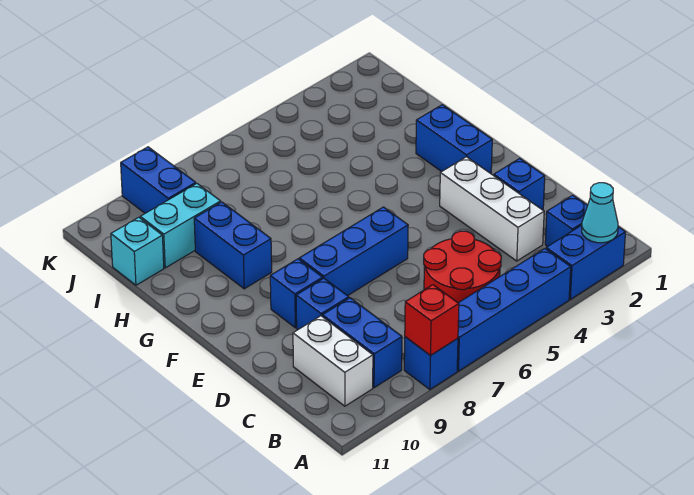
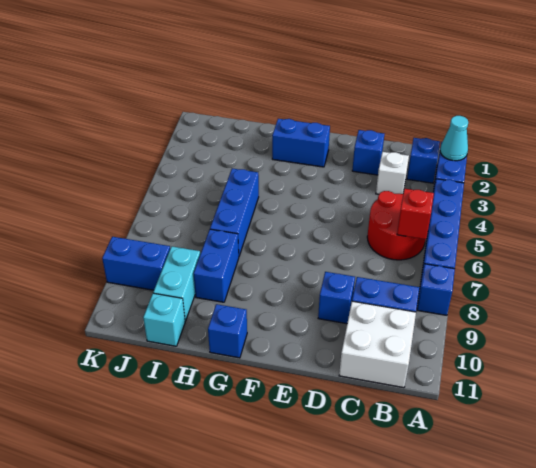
red brick A8 level 2 -> red brick B6 level 2
white brick B10:C10 level 1 -> white brick B10:C11 level 1
white brick C3:E3 level 1 -> white brick C3 level 1
blue brick E6:E8 level 1 -> blue brick H5:H7 level 1
blue brick E9 level 1 -> blue brick G11 level 1
blue brick G9:H9 level 1 -> blue brick H8:H9 level 1

